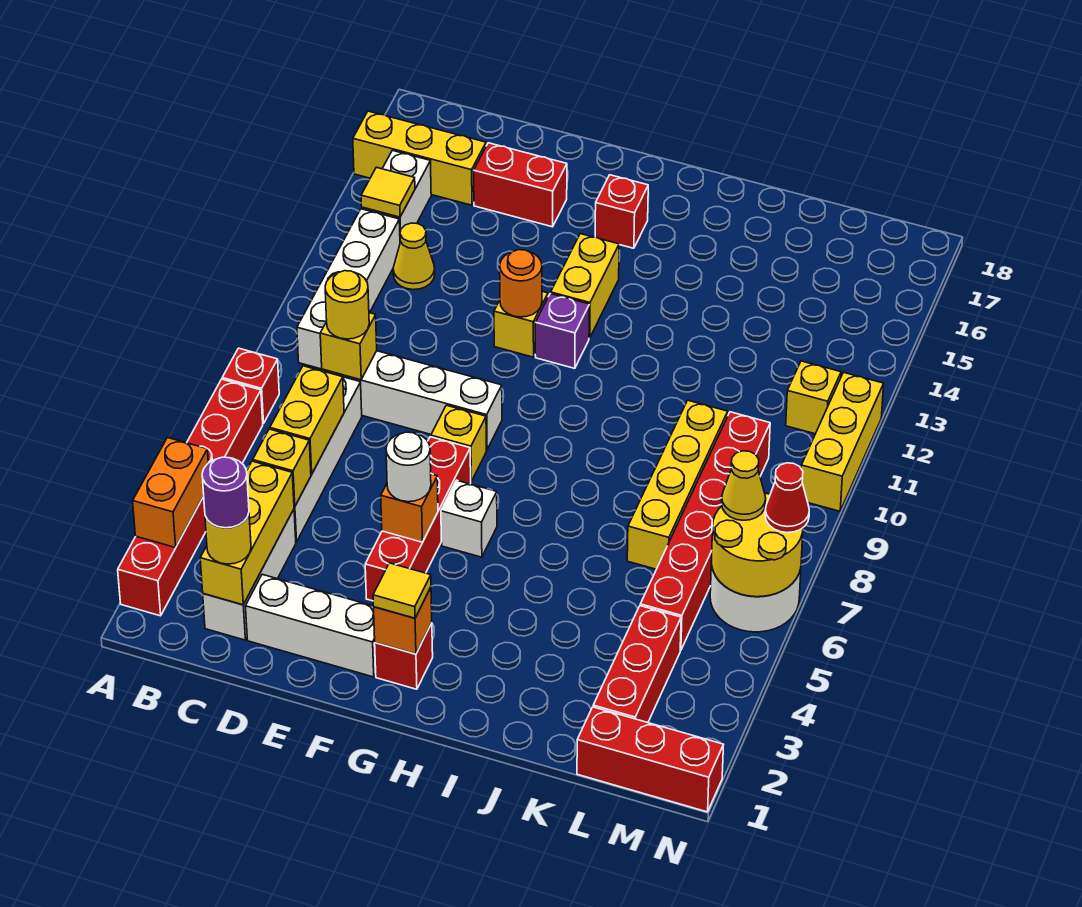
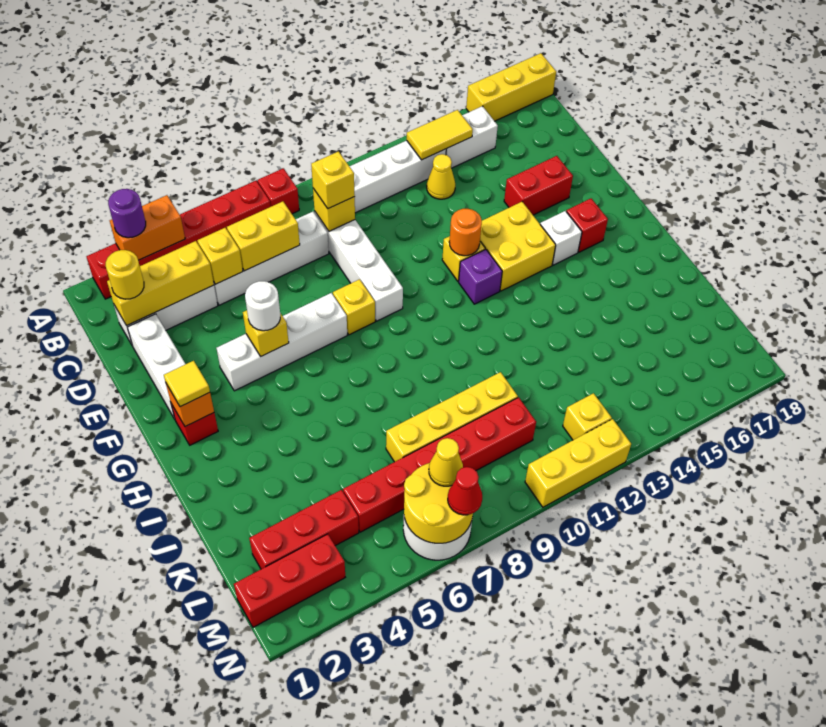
yellow brick A16:C16 level 1 -> yellow brick A16:A18 level 1
yellow tile B14 level 2 -> yellow tile B13:B14 level 2
purple round brick C2 level 4 -> purple round brick A3 level 3
yellow round brick C9 level 3 -> yellow brick C9 level 3
red brick D16:E16 level 1 -> red brick E15:E16 level 1
red brick F4:F7 level 1 -> white brick F4:F7 level 1
orange brick F5 level 2 -> yellow brick F5 level 2
white brick G6 level 1 -> white brick G15 level 1
yellow brick G13:G14 level 1 -> yellow brick F13:G14 level 1
red brick L1:N1 level 1 -> red brick M1:M3 level 1

